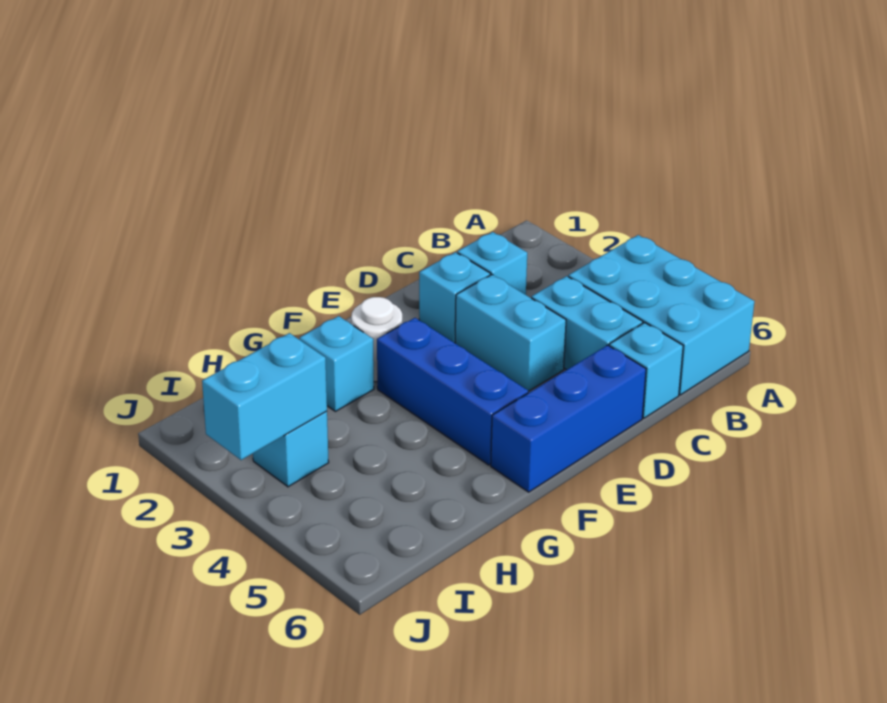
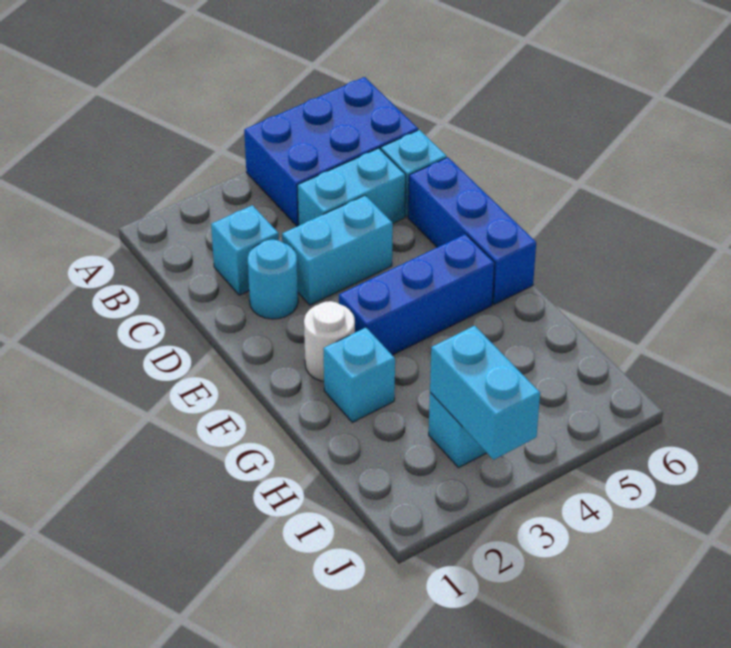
cyan brick A4:B6 level 1 -> blue brick A4:B6 level 1
cyan brick D2 level 1 -> cyan round brick D2 level 1

